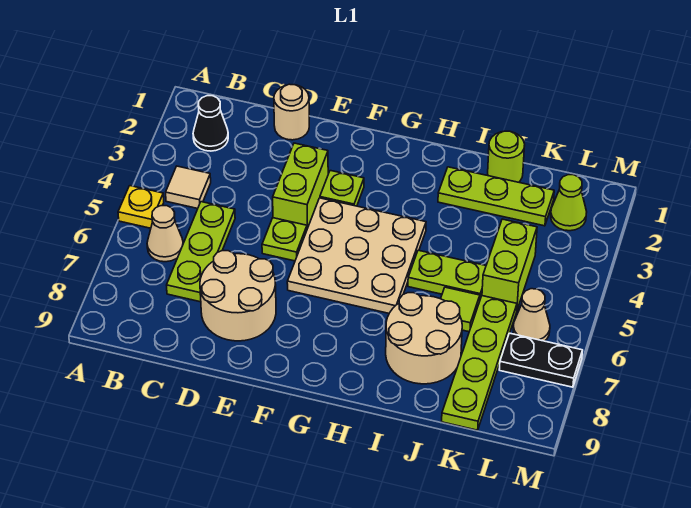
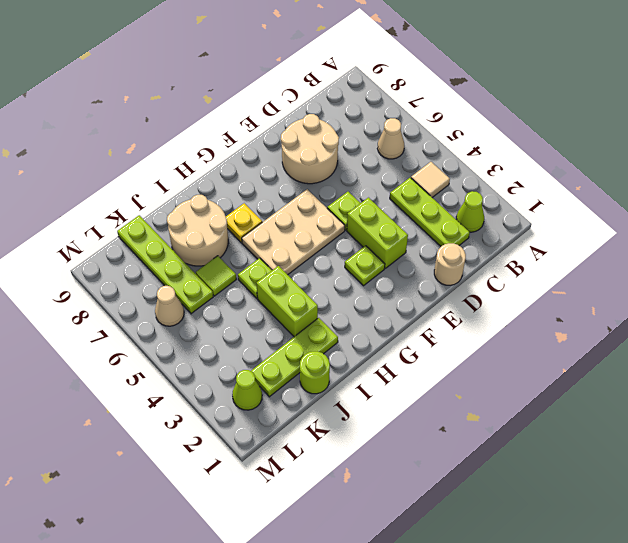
yellow plate A5 level 1 -> yellow plate H7 level 1
black cone B2 level 1 -> lime cone B2 level 1
lime plate C5:C7 level 1 -> lime plate C2:C4 level 1
tan plate F4:H6 level 1 -> tan plate F5:H6 level 1
lime plate I5:J5 level 1 -> lime plate I5 level 1
lime brick K4:K5 level 1 -> lime brick I3:I4 level 1
black plate L7:M7 level 1 -> none

